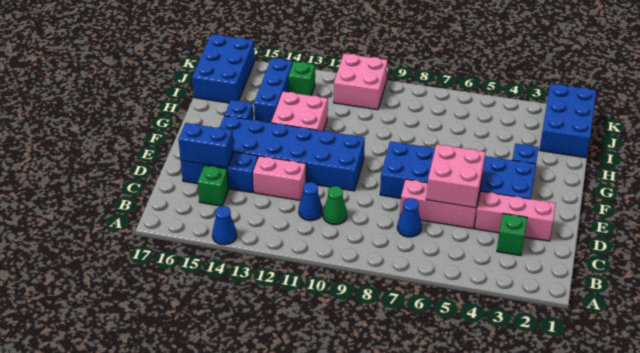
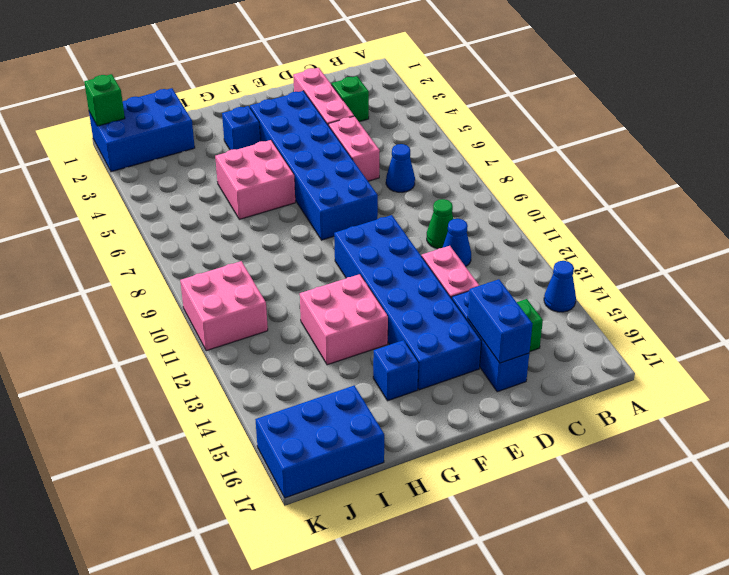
pink brick D5:D7 level 1 -> pink brick D5:D6 level 1
pink brick D5:E6 level 2 -> pink brick G5:H6 level 1
blue brick H14:J14 level 1 -> none
green brick J13 level 1 -> green brick K1 level 2

